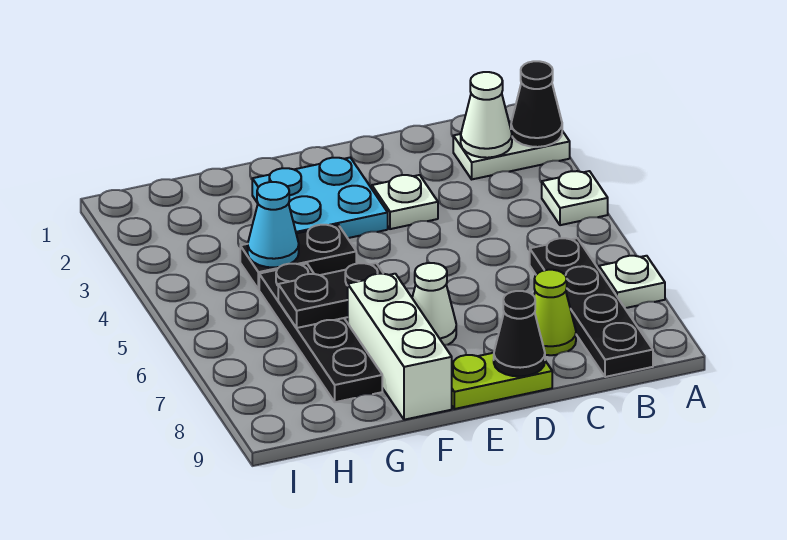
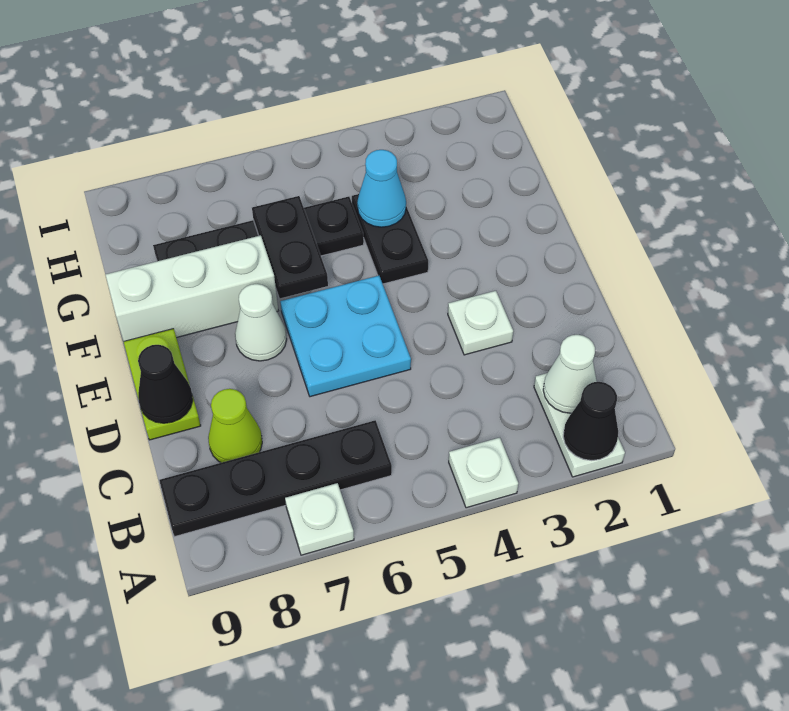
cyan plate E2:F3 level 1 -> cyan plate D5:E6 level 1

